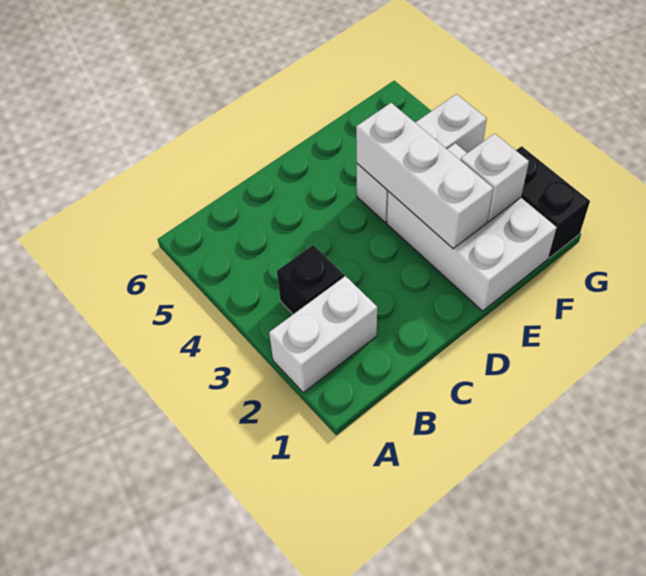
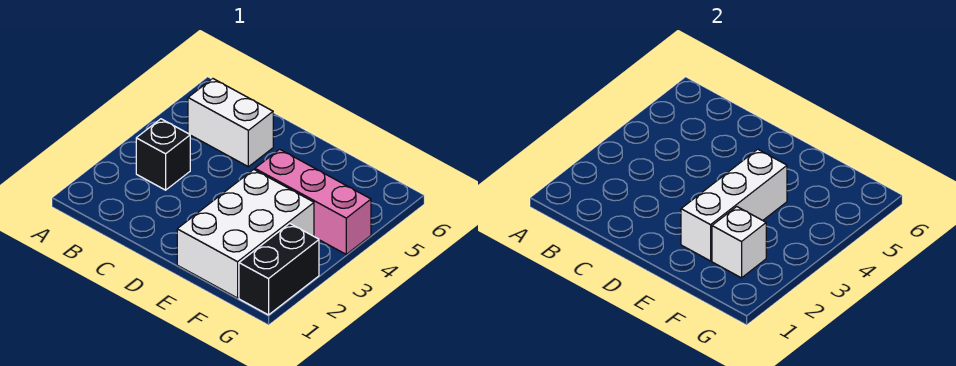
white brick A2:B2 level 1 -> white brick B5:C5 level 1
white brick E4:G4 level 1 -> pink brick E4:G4 level 1

